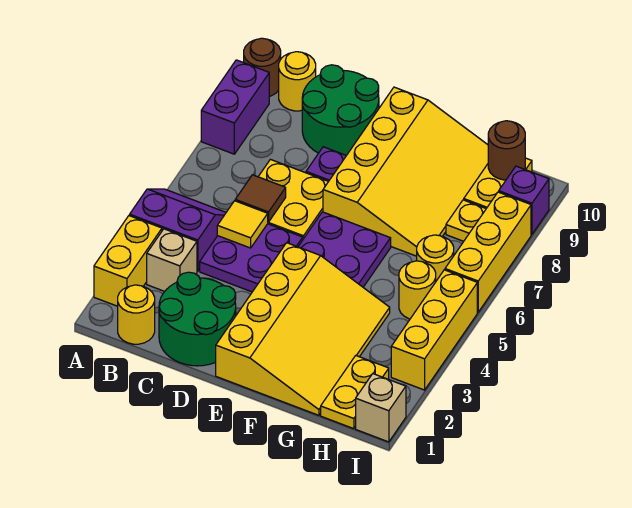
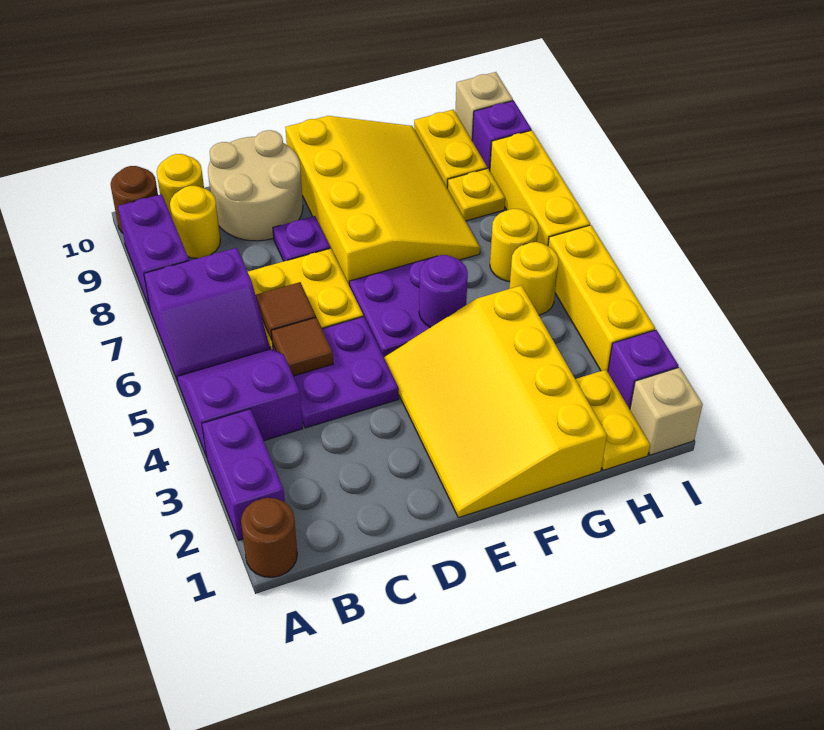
yellow brick A2:A3 level 1 -> purple brick A2:A3 level 1
none -> purple slope A6:B7 level 1 top 7
yellow round brick B1 level 1 -> yellow round brick B9 level 1
tan brick B3 level 1 -> tan brick I10 level 1
green round brick C1:D2 level 1 -> none
yellow tile C5 level 2 -> brown tile C5 level 2
green round brick C9:D10 level 1 -> tan round brick C9:D10 level 1
yellow slope E1:G4 level 1 top E -> yellow slope E1:G4 level 1 top G
none -> purple round brick F5 level 2
brown round brick H10 level 2 -> brown round brick A1 level 1
none -> purple brick I2 level 1

